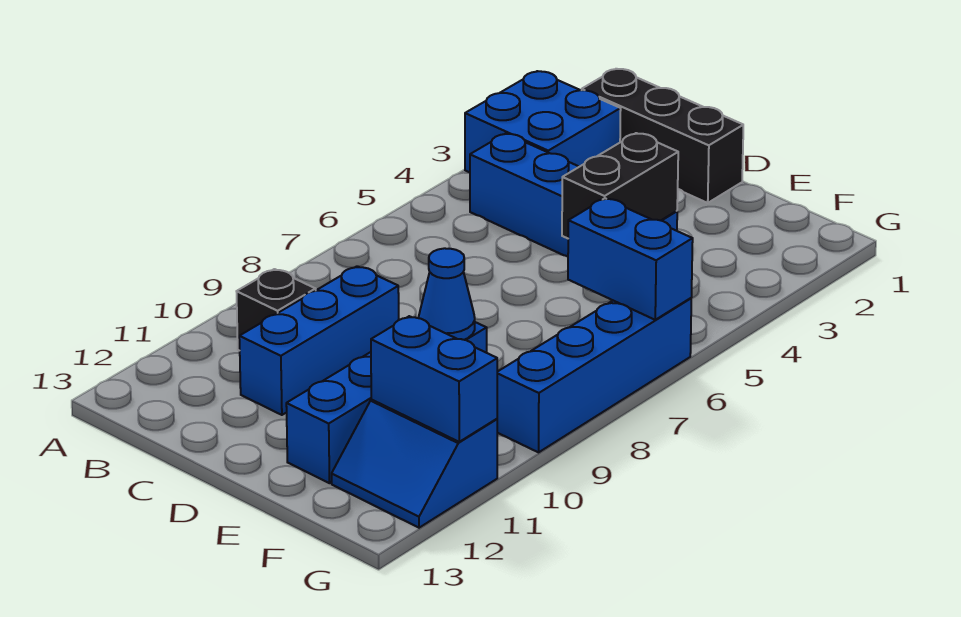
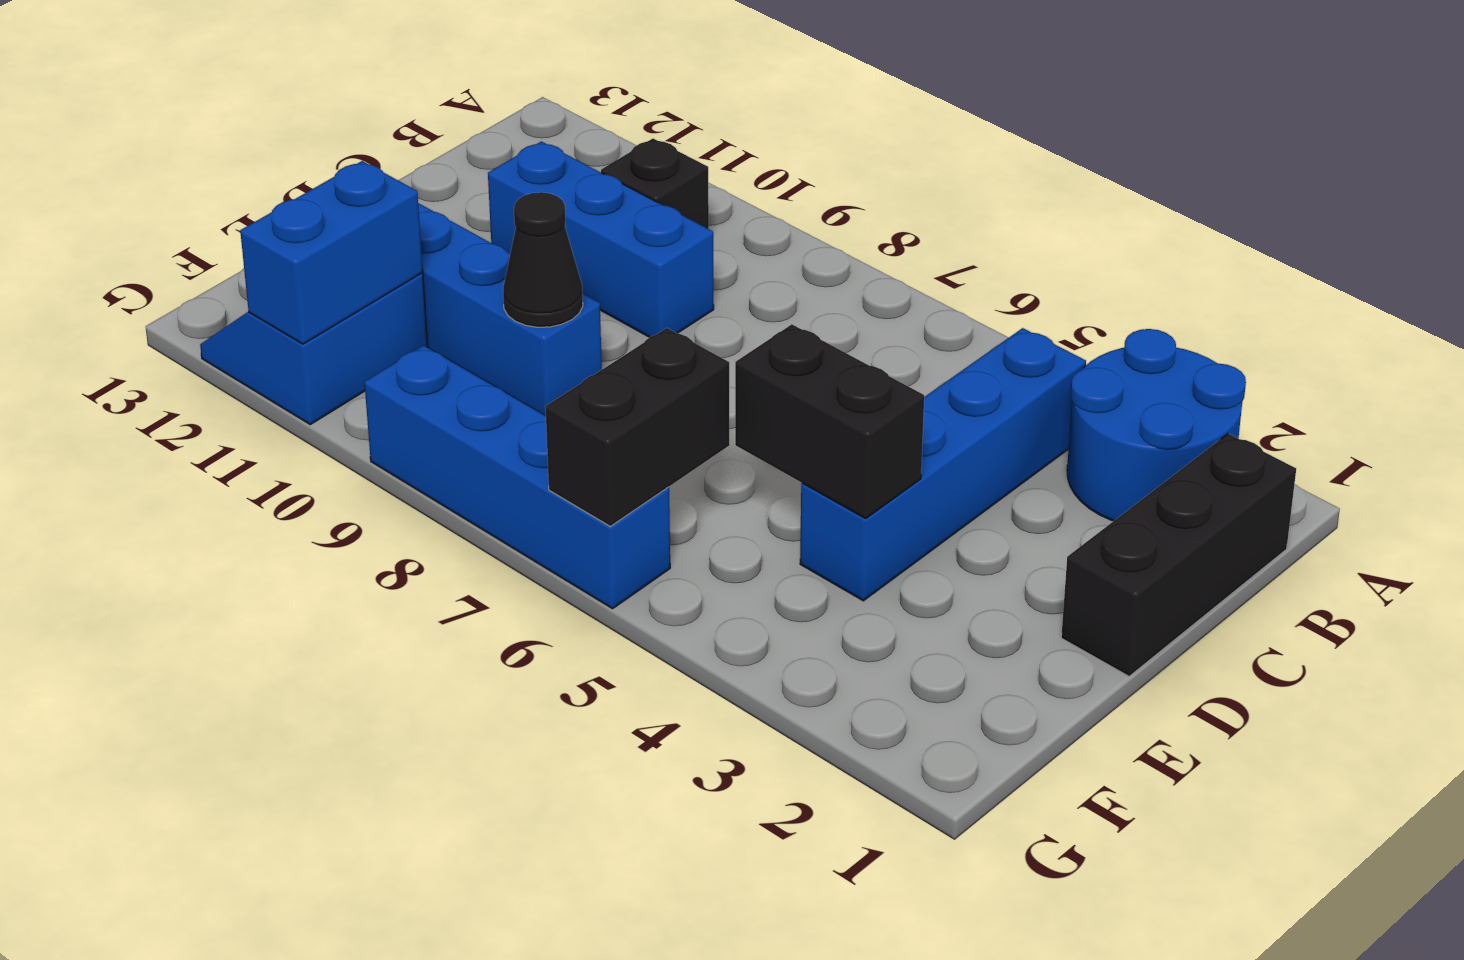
blue brick A2:B3 level 1 -> blue round brick A2:B3 level 1
blue cone E9 level 2 -> black cone E9 level 2
blue brick F6:G6 level 2 -> black brick F6:G6 level 2

